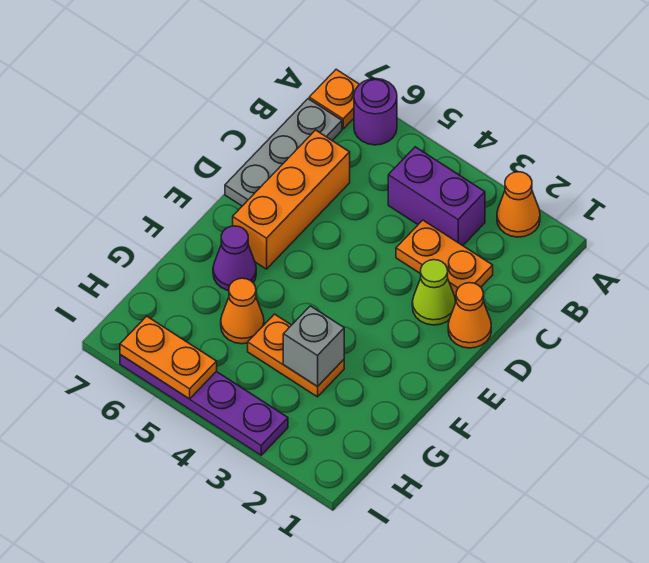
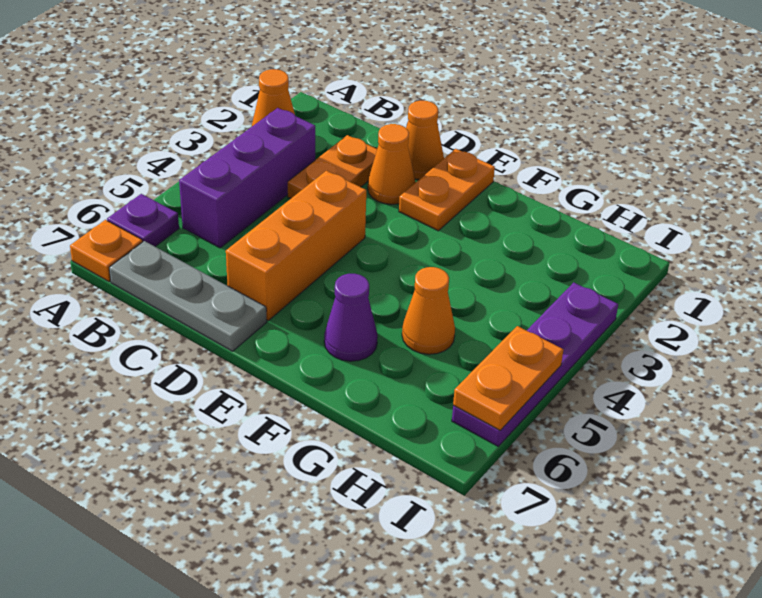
purple round brick A6 level 1 -> purple plate A6 level 1
purple brick B3:B4 level 1 -> purple brick B3:B5 level 1
orange brick C6:E6 level 1 -> orange brick D4:D6 level 1
lime cone D2 level 1 -> orange cone D2 level 1
orange plate G3:G4 level 1 -> orange plate E1:E2 level 1
grey brick G3 level 2 -> none

